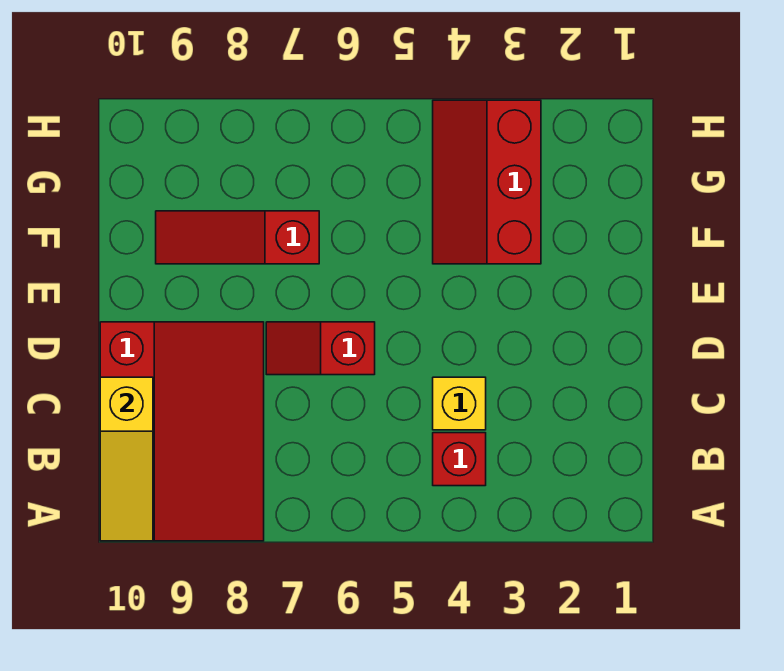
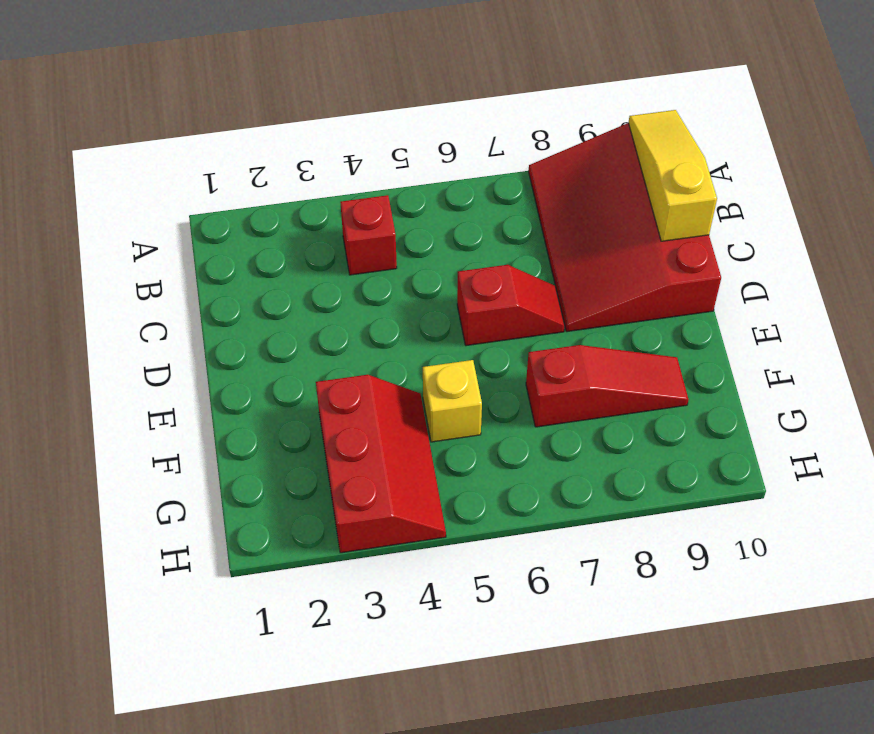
yellow brick C4 level 1 -> yellow brick F5 level 1

